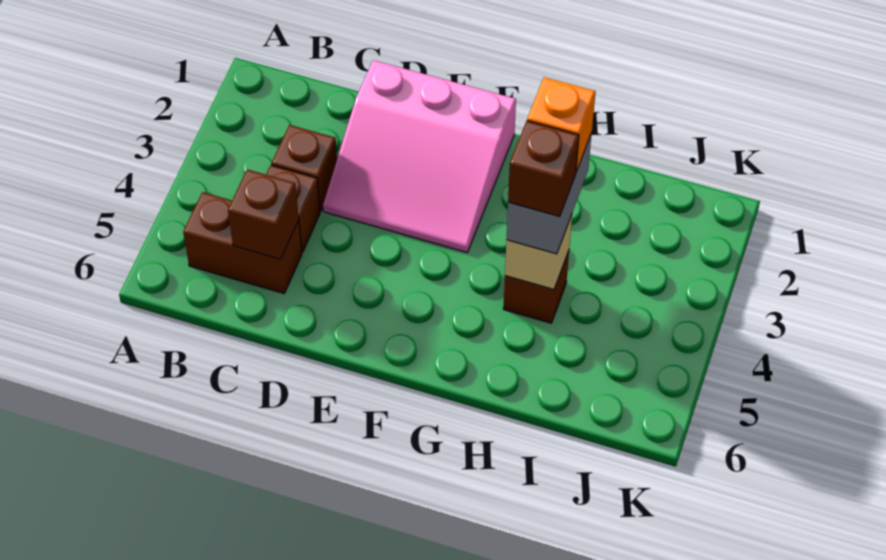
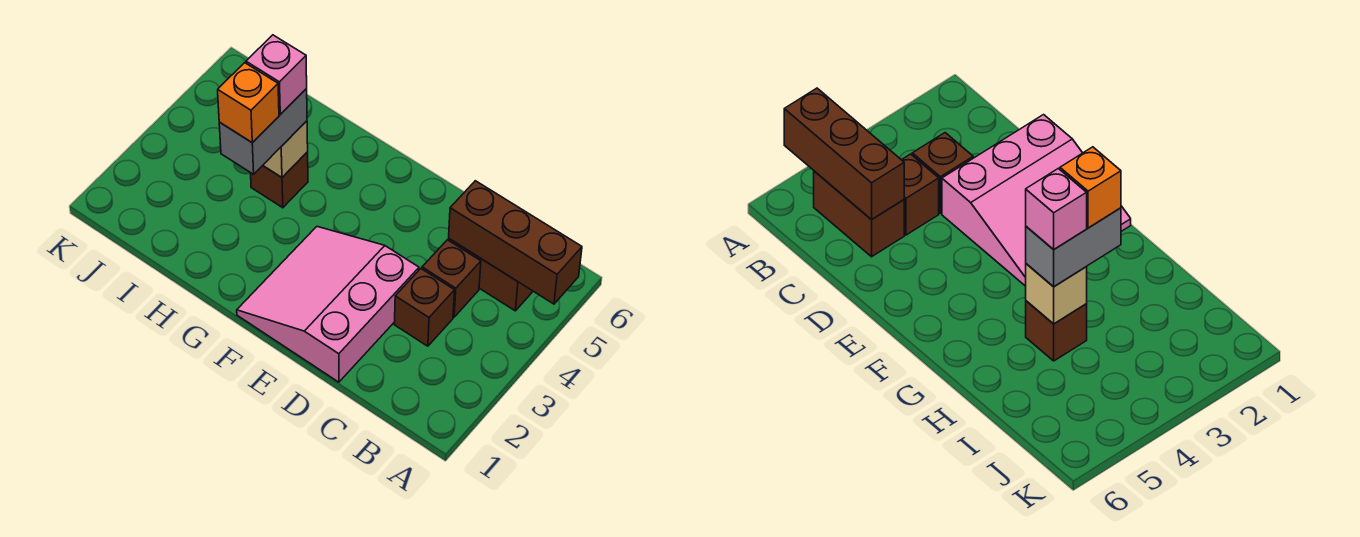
brown brick C5 level 2 -> brown brick A5:C5 level 2
pink slope D1:F3 level 1 top 1 -> pink slope D1:F3 level 1 top D
brown brick H4 level 4 -> pink brick H4 level 4

